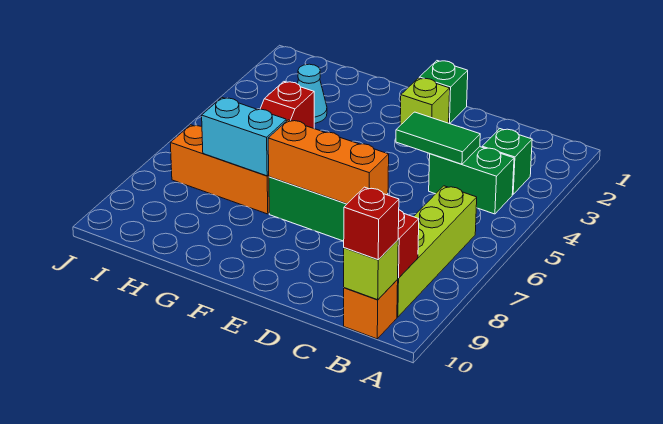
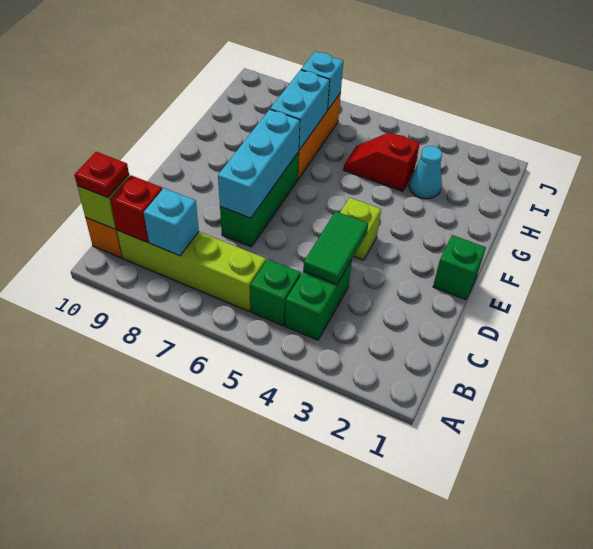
green brick B3 level 1 -> green brick B5 level 1
none -> cyan brick B8 level 2
red brick B10 level 3 -> red plate B10 level 3
orange brick D7:F7 level 2 -> cyan brick D7:F7 level 2
lime brick E2 level 1 -> lime brick E4 level 1
none -> cyan brick I7 level 2

